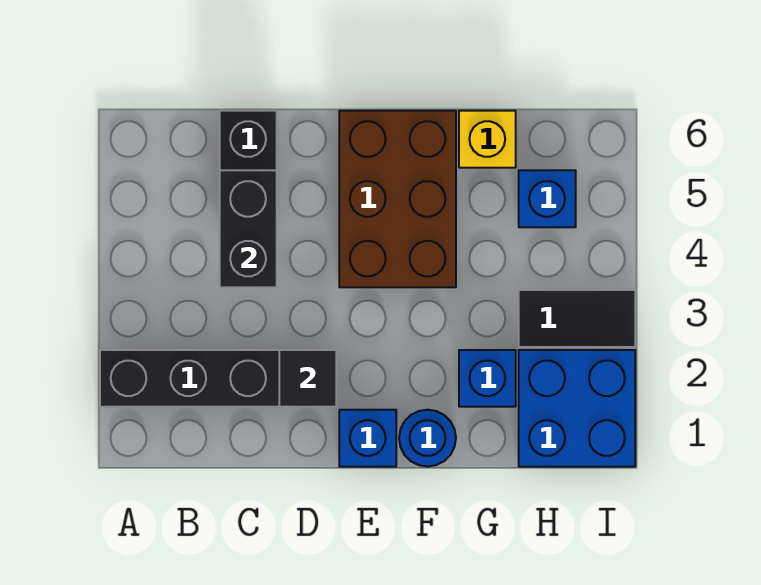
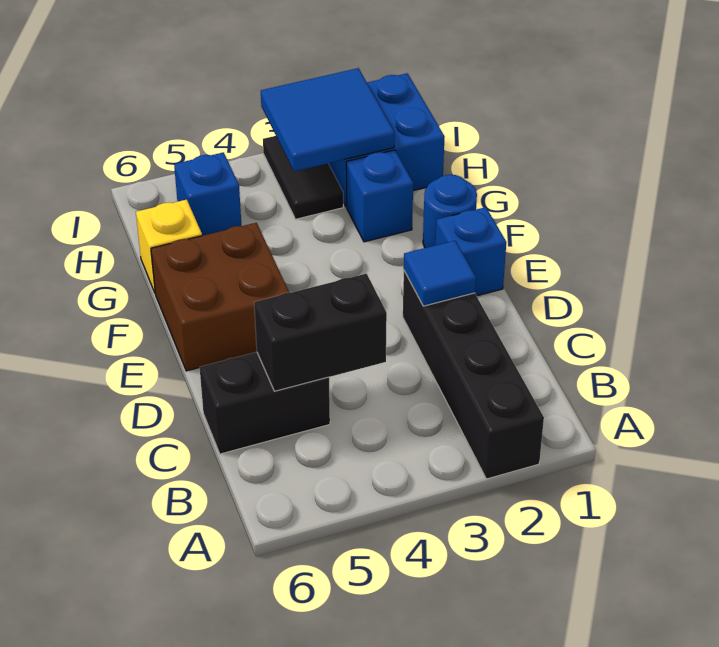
black tile D2 level 2 -> blue tile D2 level 2
brown brick E4:F6 level 1 -> brown brick E5:F6 level 1
none -> blue tile H2:I3 level 2

